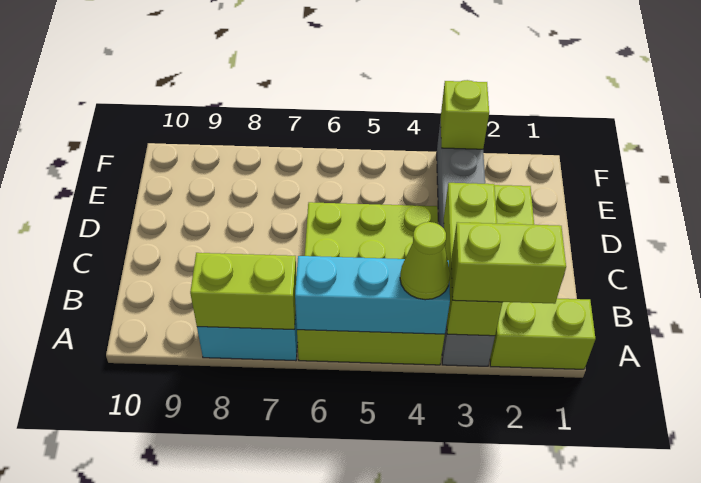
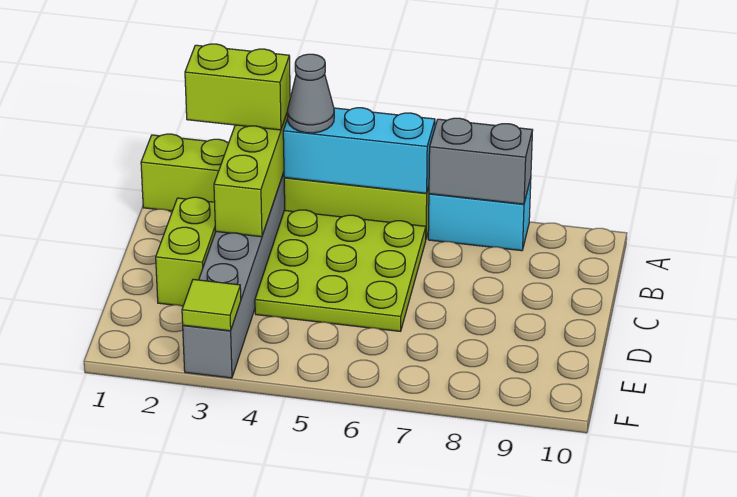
lime cone A4 level 3 -> grey cone A4 level 3
lime brick A7:A8 level 2 -> grey brick A7:A8 level 2
lime brick F3 level 2 -> lime tile F3 level 2

